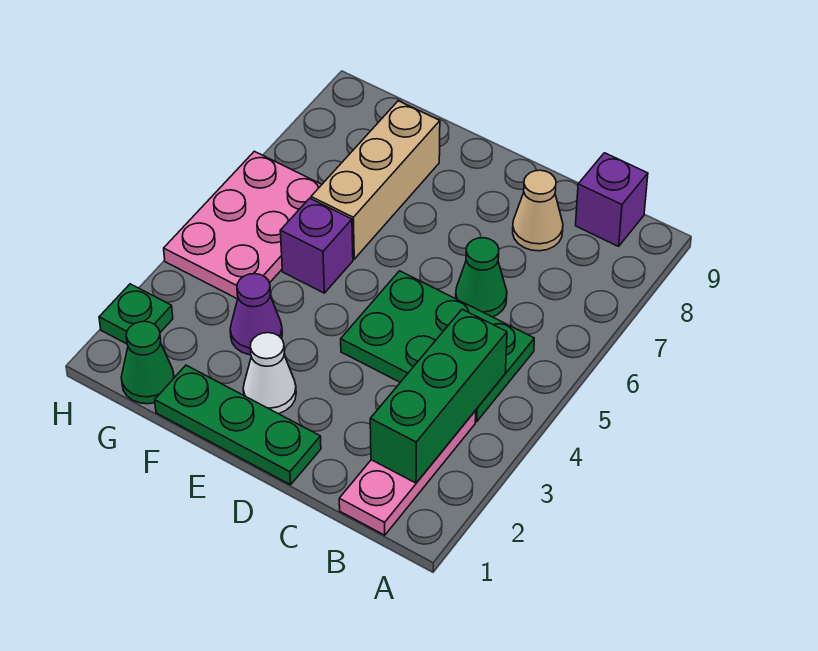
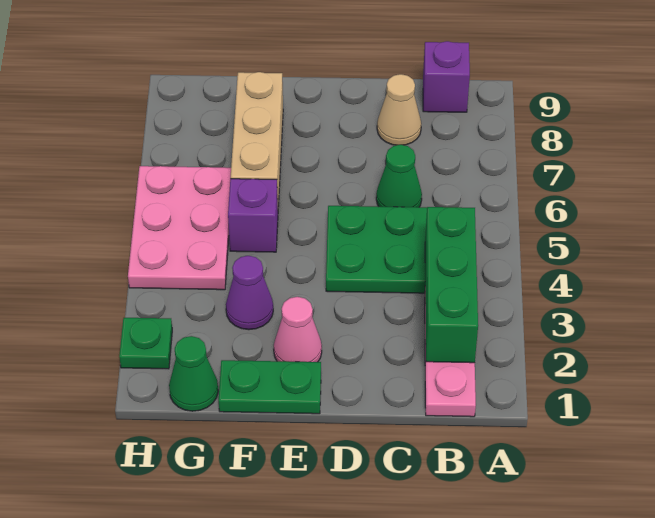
green plate D1:F1 level 1 -> green plate E1:F1 level 1
white cone E2 level 1 -> pink cone E2 level 1

